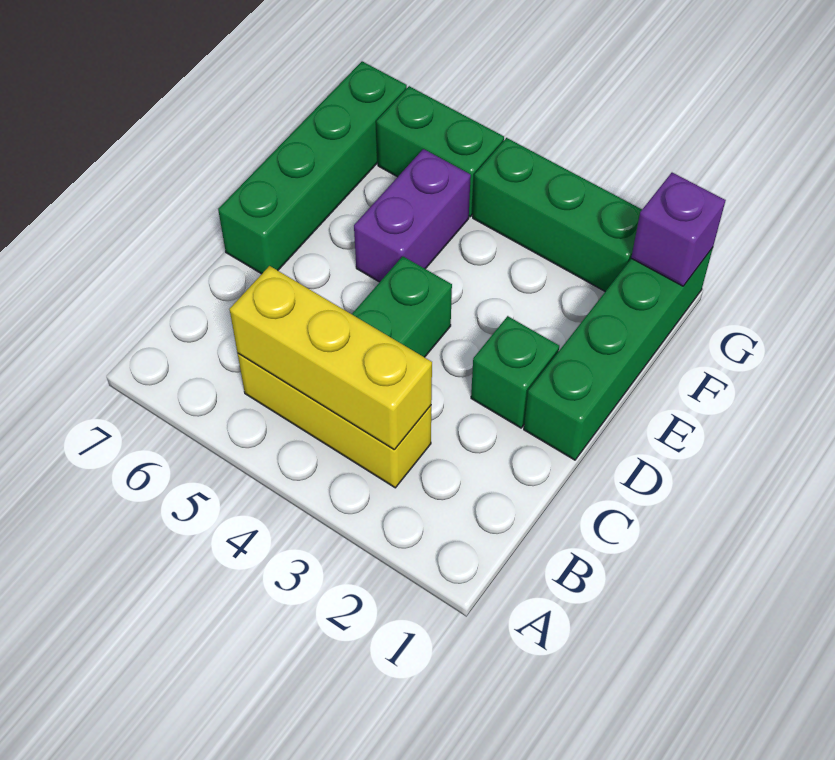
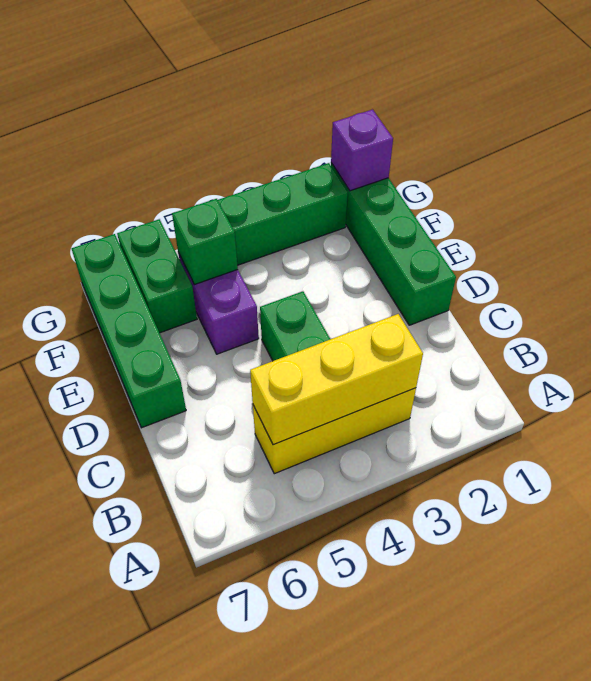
green brick D2 level 1 -> green brick F5 level 2
green brick G5:G6 level 1 -> green brick F6:G6 level 1

